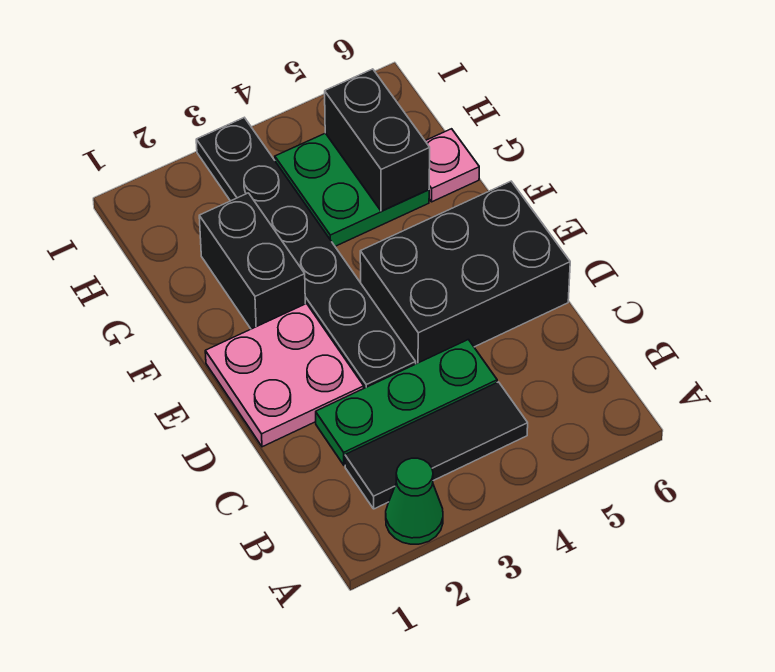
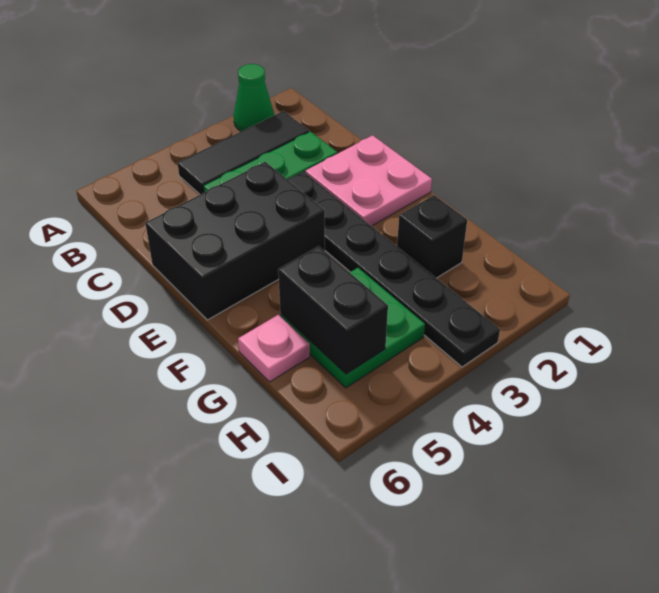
black brick F2:G2 level 1 -> black brick G2 level 1

